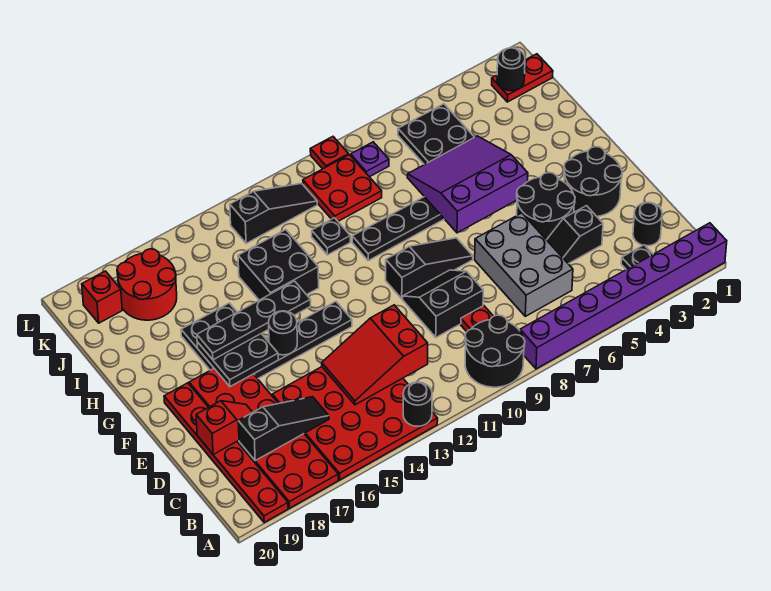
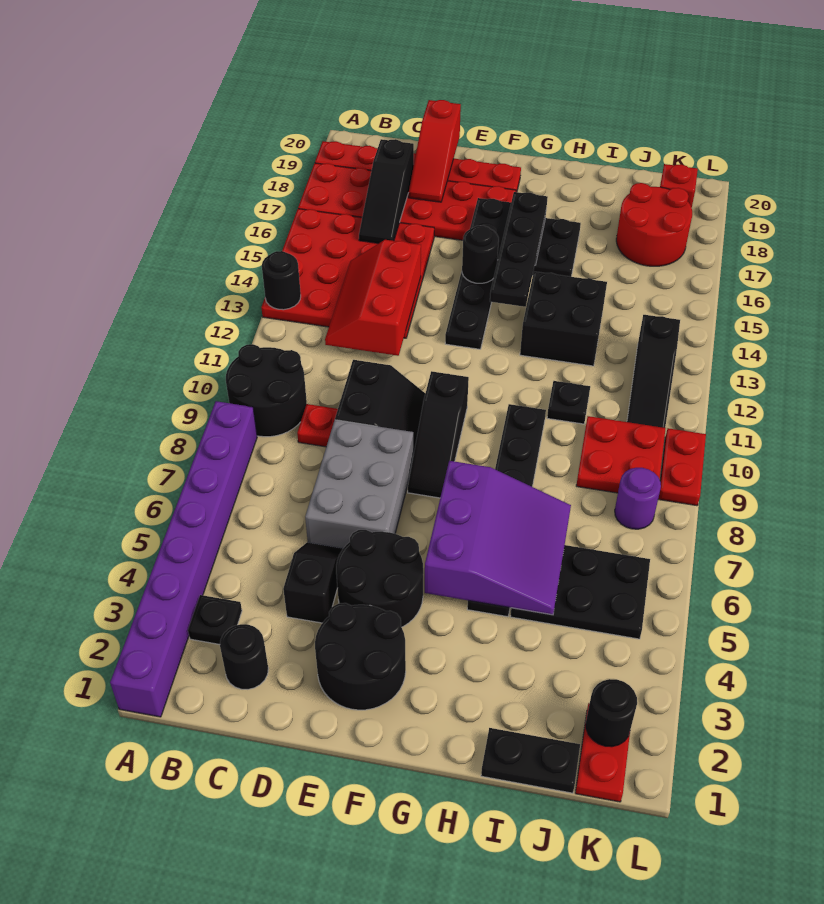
grey brick C6:E7 level 1 -> grey brick D6:E8 level 1
red slope C12:D14 level 2 top 12 -> red slope C12:D14 level 2 top D
red slope D18:D19 level 2 top 19 -> red slope D18:D20 level 2 top 20
none -> black plate I1:J1 level 1
purple plate K8 level 1 -> purple round brick K8 level 1
red plate L9 level 1 -> red plate L9:L10 level 1

